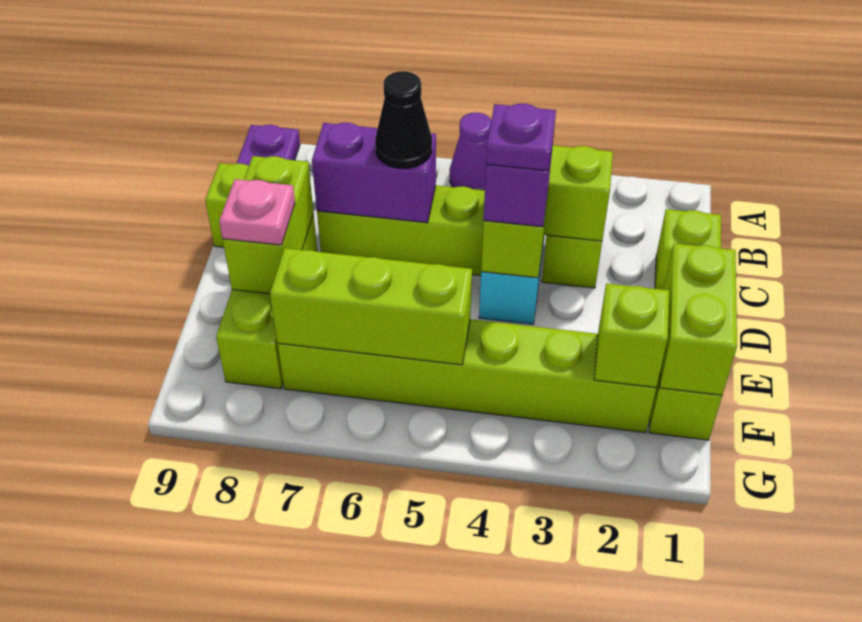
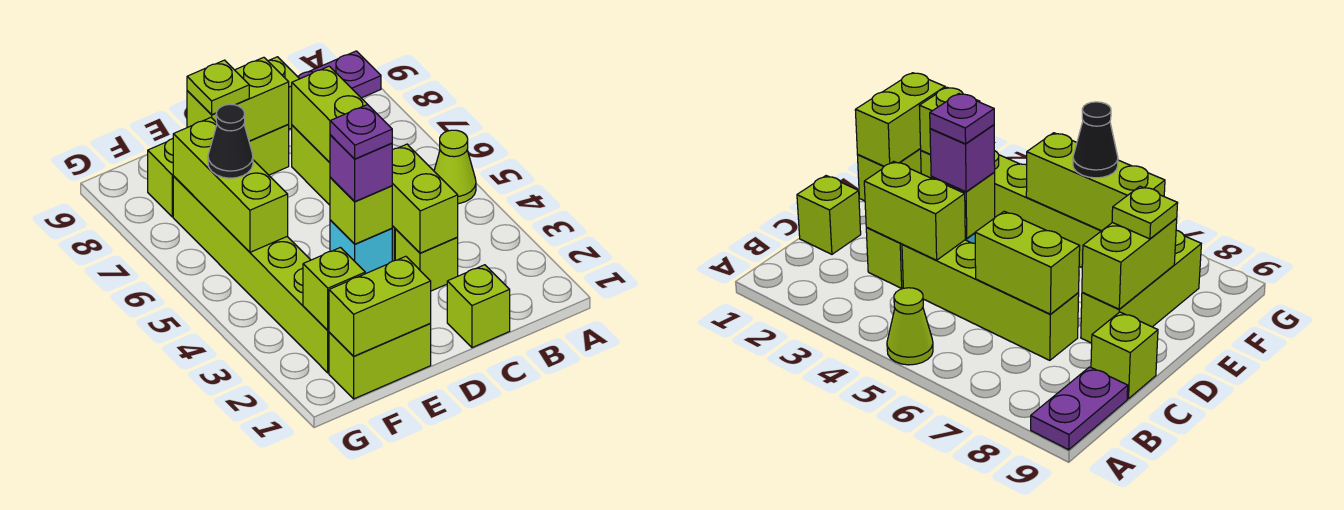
purple cone A5 level 1 -> lime cone A5 level 1
purple brick C6:C7 level 2 -> lime brick C6:C7 level 2
black cone C6 level 3 -> black cone F6 level 3
pink plate E8 level 3 -> lime plate E8 level 3

